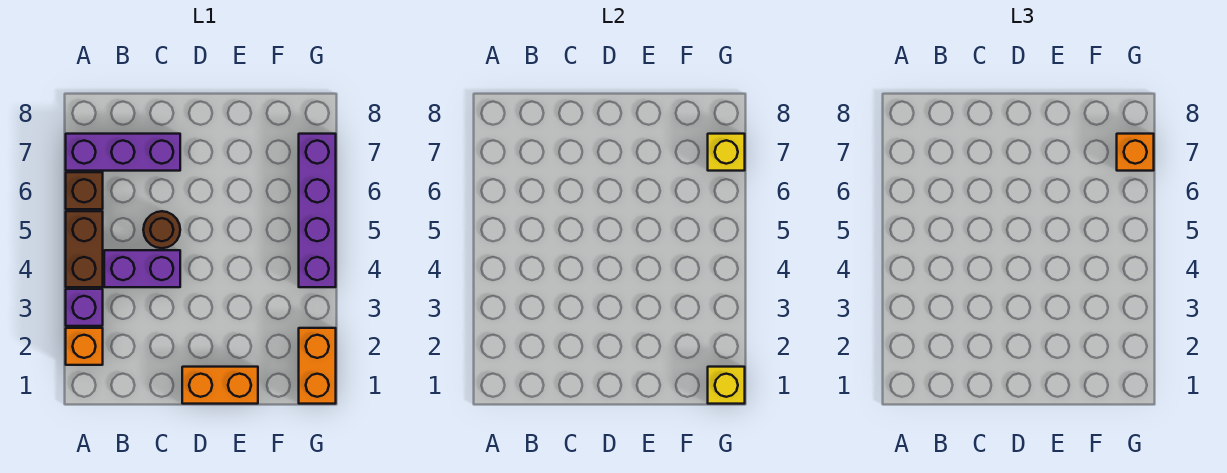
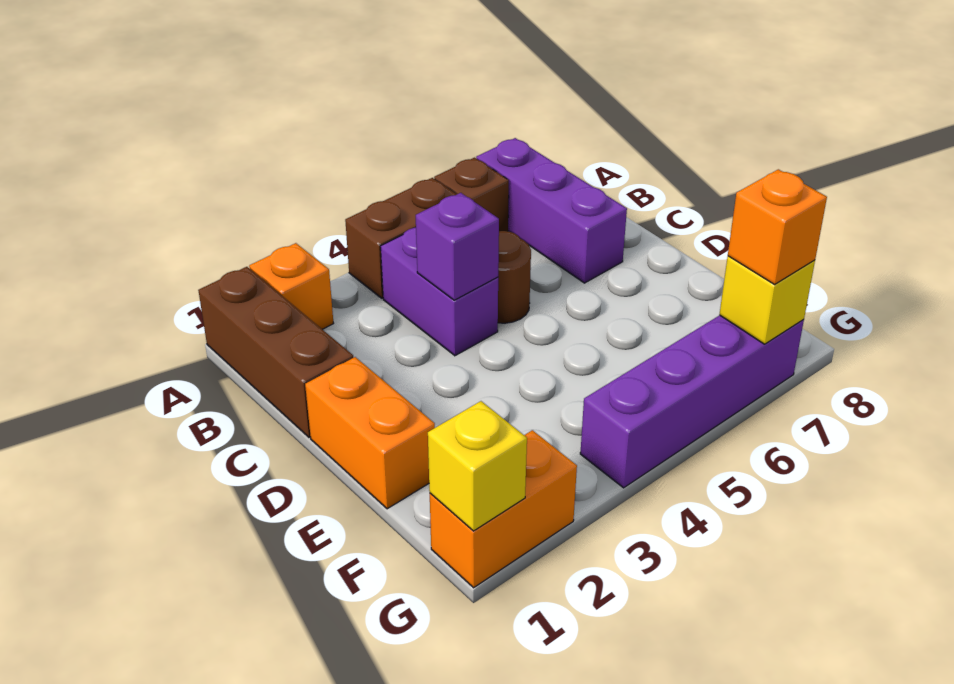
none -> brown brick A1:C1 level 1
purple brick A3 level 1 -> purple brick C4 level 2

